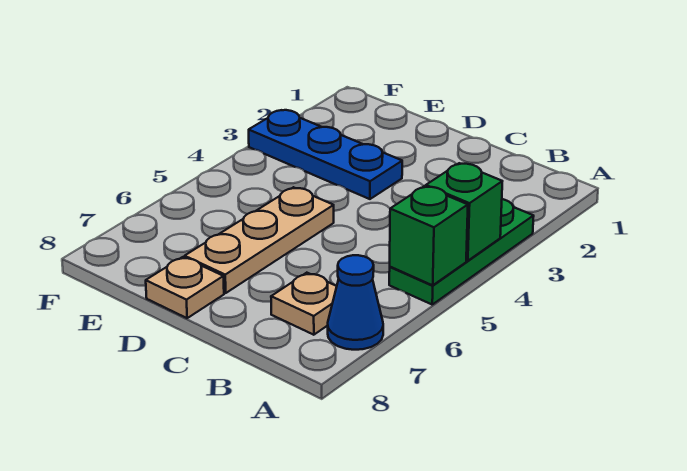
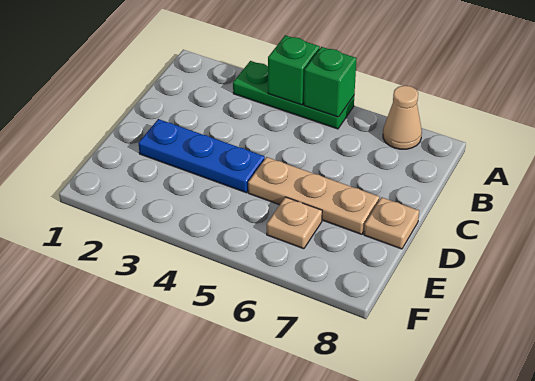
blue cone A7 level 1 -> tan cone A7 level 1
tan plate B7 level 1 -> tan plate E6 level 1
blue plate D3:F3 level 1 -> blue plate D2:D4 level 1

